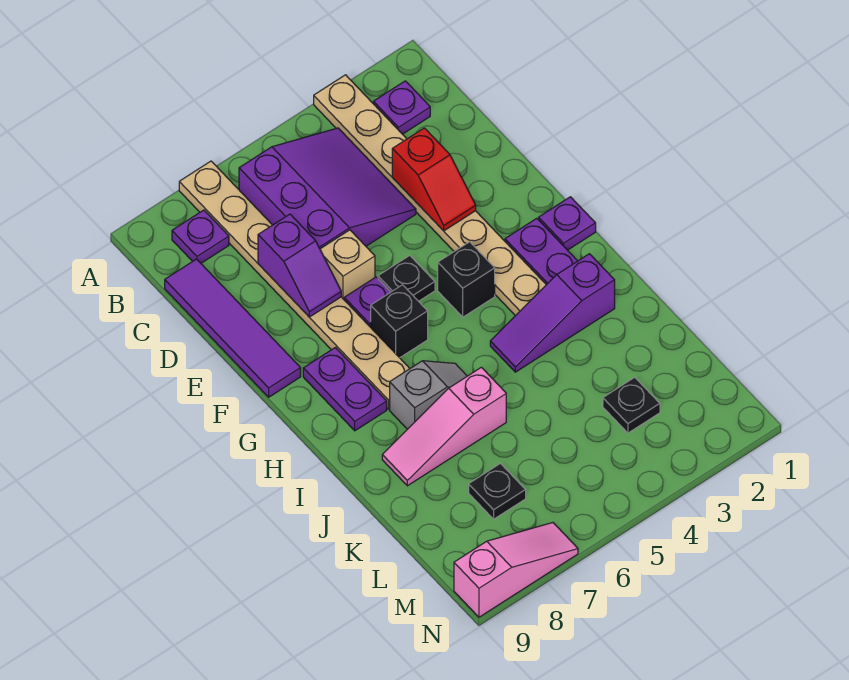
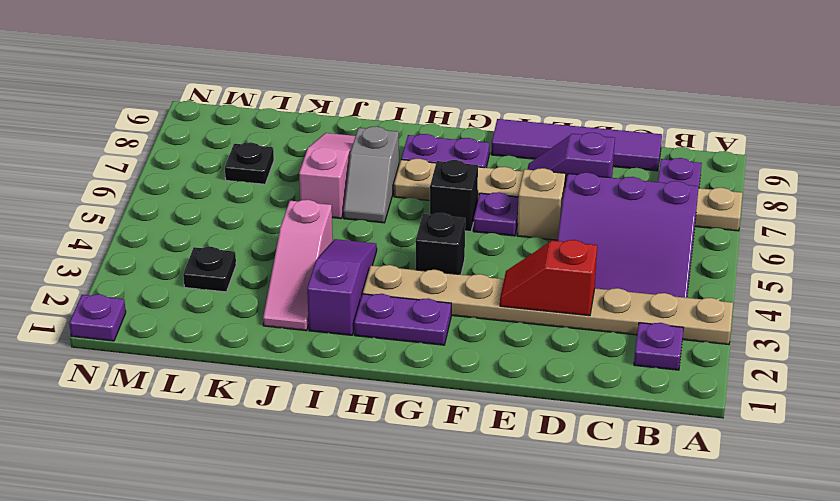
black plate F5 level 1 -> none
purple plate G1 level 1 -> purple plate N1 level 1
pink slope N7:N9 level 1 top 9 -> pink slope J2:J4 level 1 top 4

